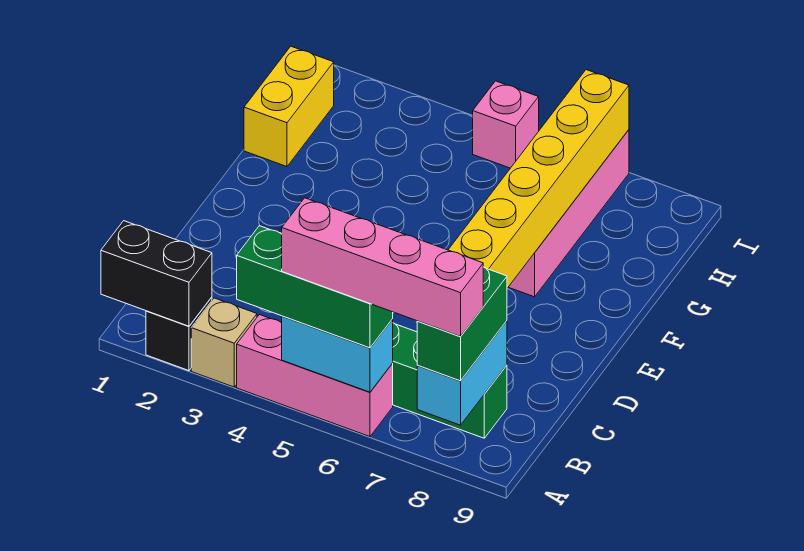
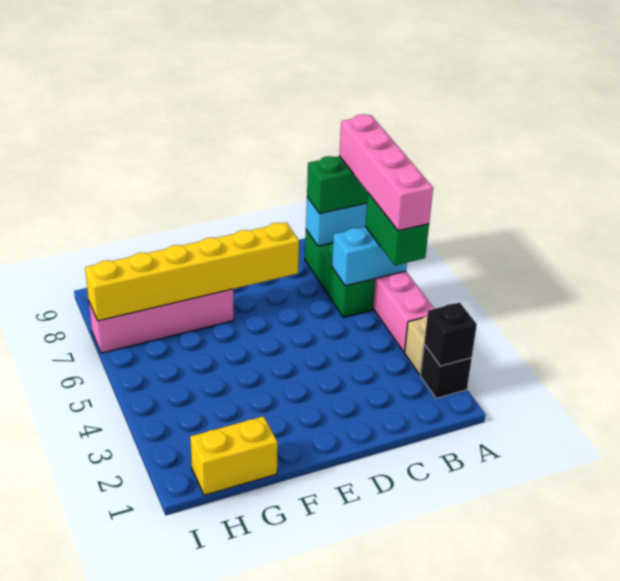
black brick A1:A2 level 2 -> black brick A2 level 2
green brick A4:A6 level 3 -> green brick A5:A6 level 3
cyan brick A5:A6 level 2 -> cyan brick A6:B6 level 2
pink brick I5 level 1 -> none

